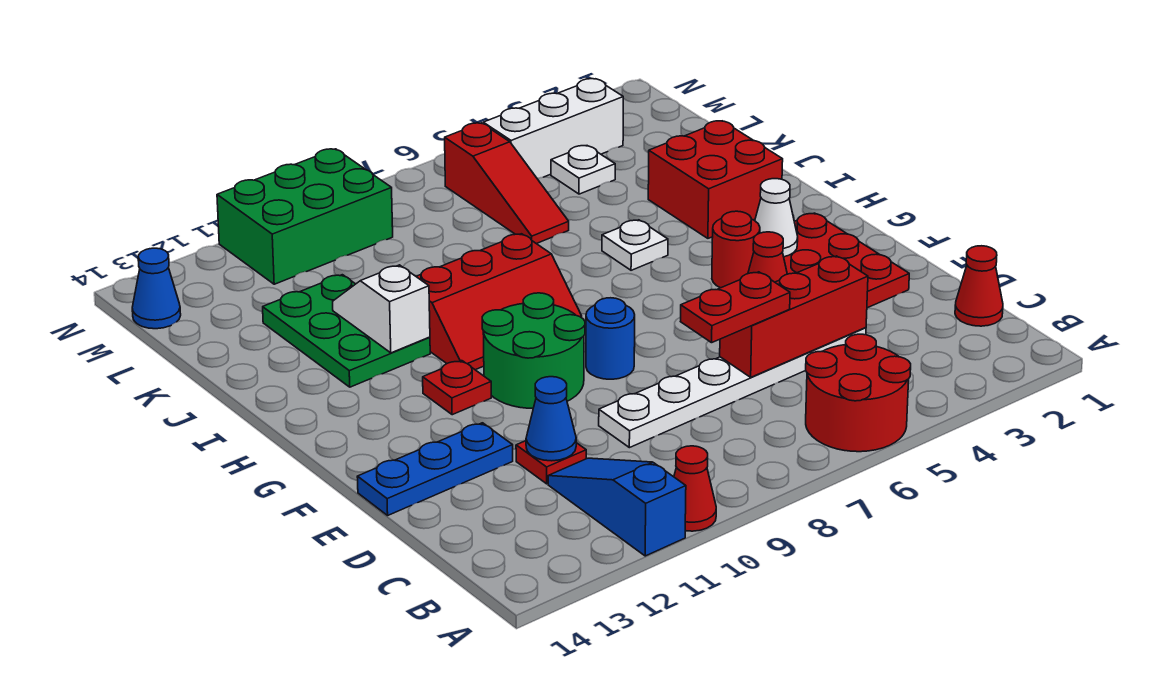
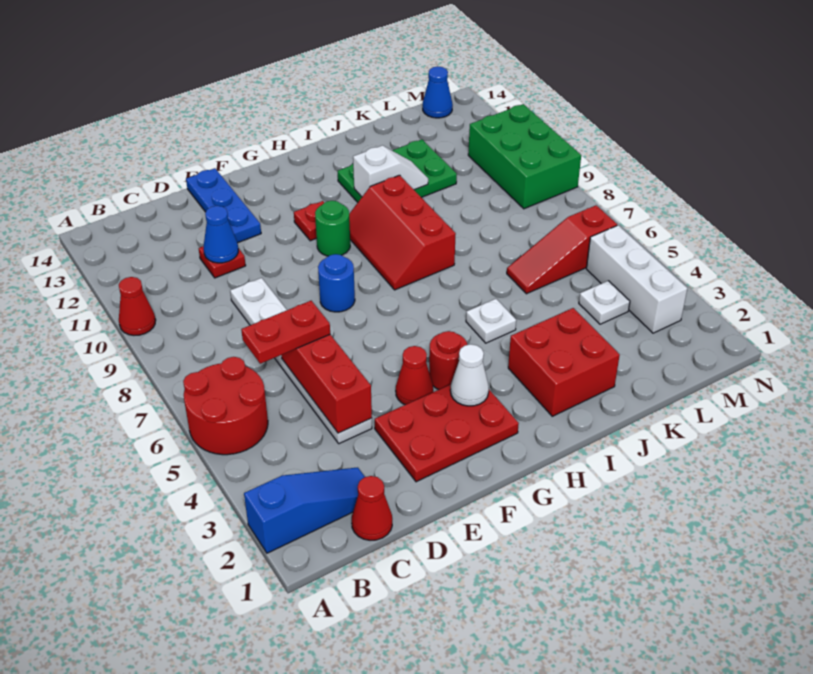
blue slope A11:C11 level 1 top A -> blue slope A2:C2 level 1 top A
red plate D6:D7 level 3 -> red plate C6:D6 level 3
green round brick F9:G10 level 1 -> green round brick G10 level 1

